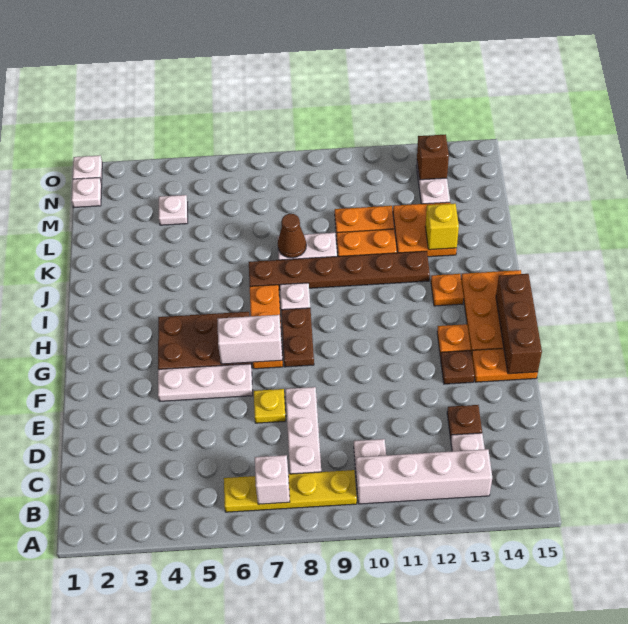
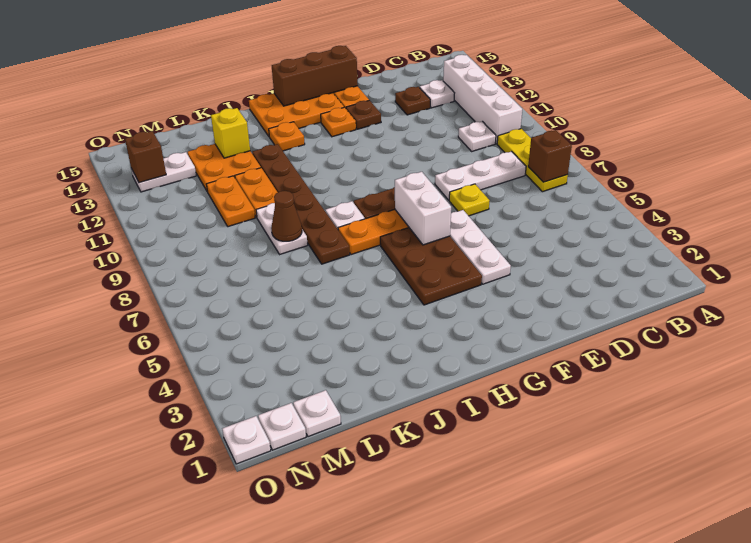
yellow plate B6:B9 level 1 -> yellow plate B7:B9 level 1
white brick B7 level 2 -> brown brick B7 level 2
white plate M4 level 1 -> white plate M1 level 1

